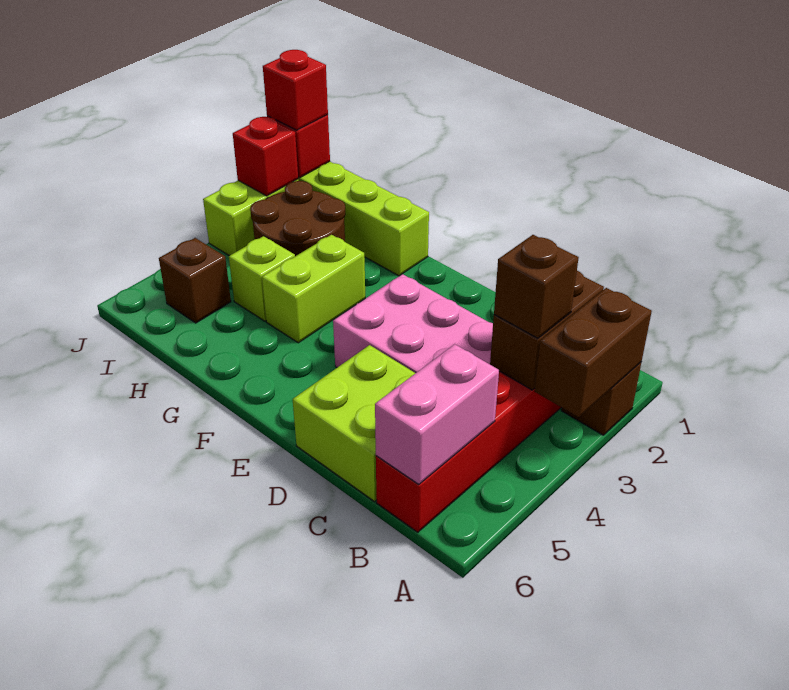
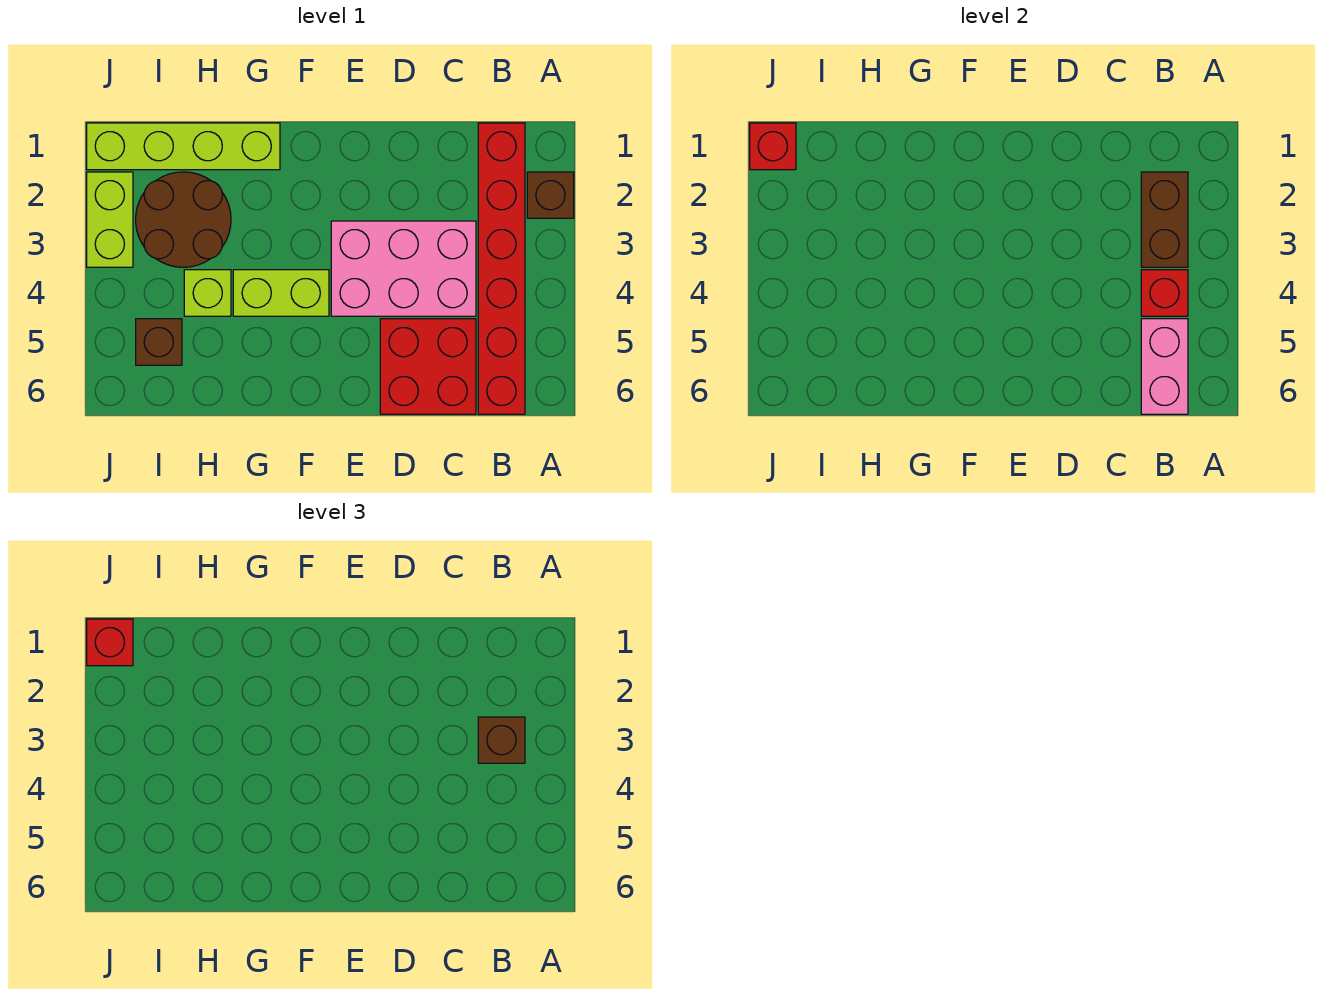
brown brick A2:A3 level 2 -> none
lime brick C5:D6 level 1 -> red brick C5:D6 level 1
lime brick G3:G4 level 1 -> lime brick F4:G4 level 1
red brick J2 level 2 -> red brick B4 level 2

